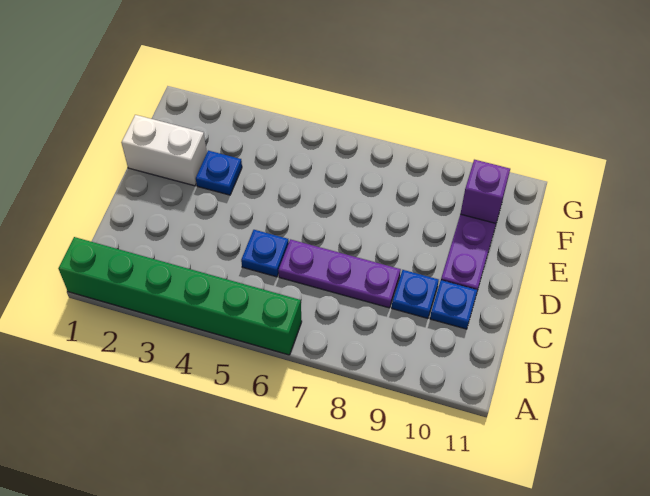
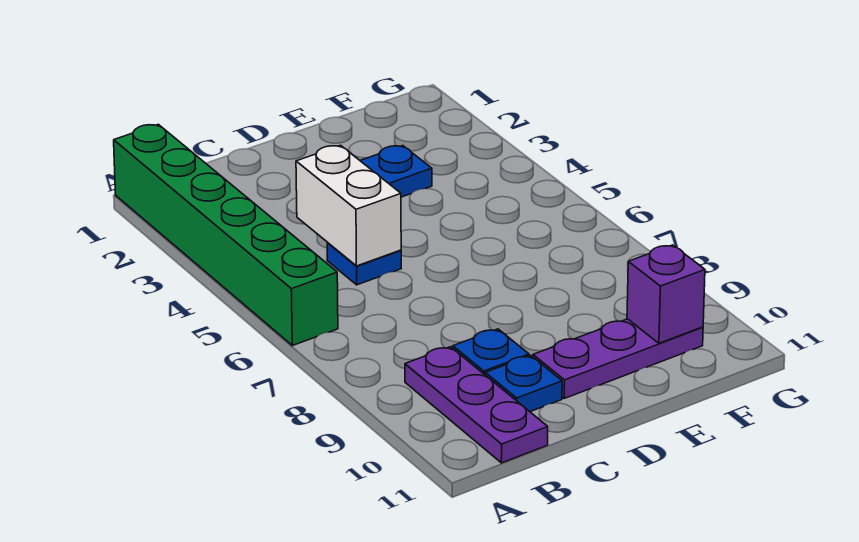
purple plate C6:C8 level 1 -> purple plate B9:B11 level 1
white brick E1:E2 level 1 -> white brick C4:C5 level 2

